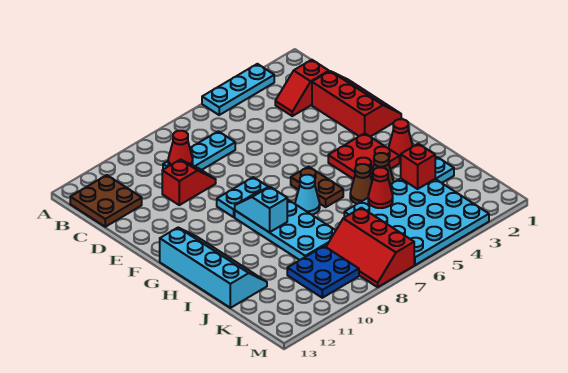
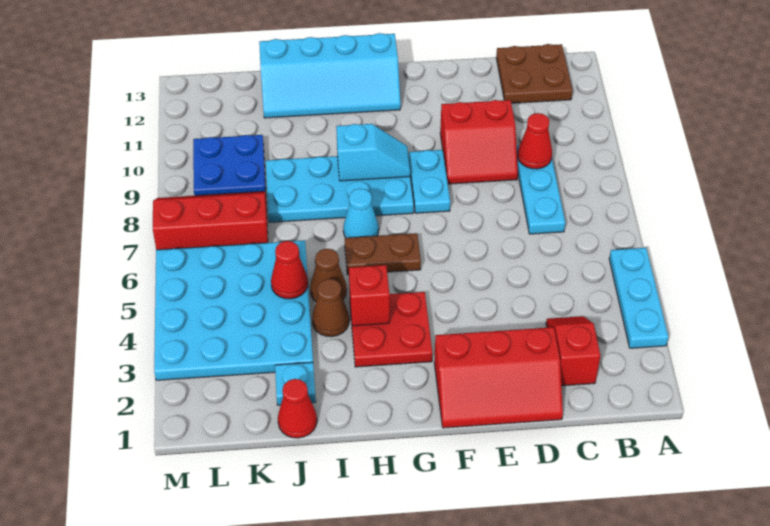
red slope D9:D10 level 1 top 10 -> red slope D9:E10 level 1 top 10
red cone H2 level 1 -> red cone J1 level 1
red brick J3 level 2 -> red brick H4 level 2

